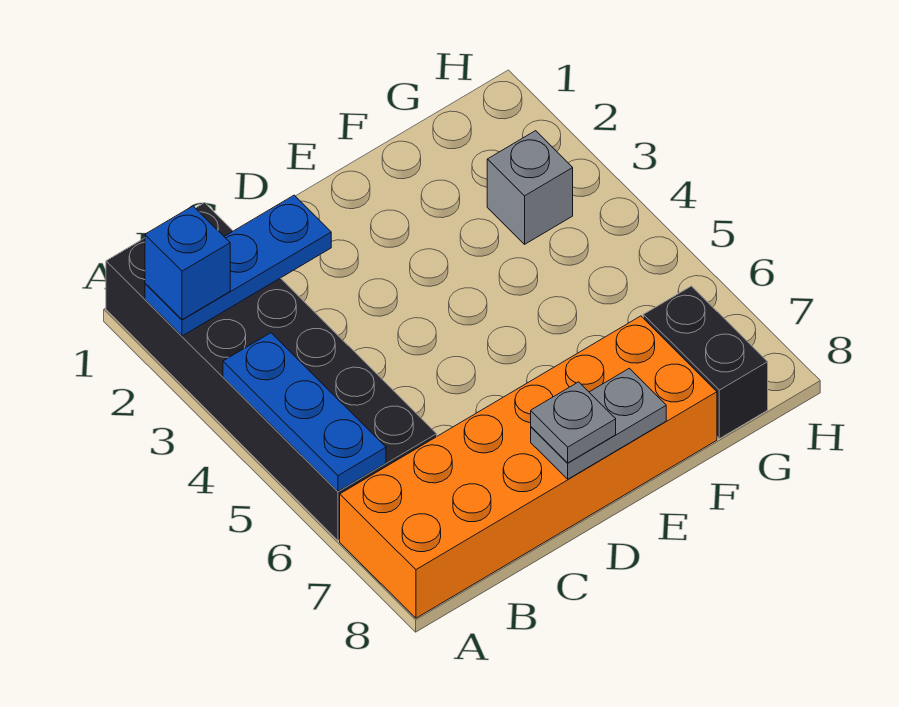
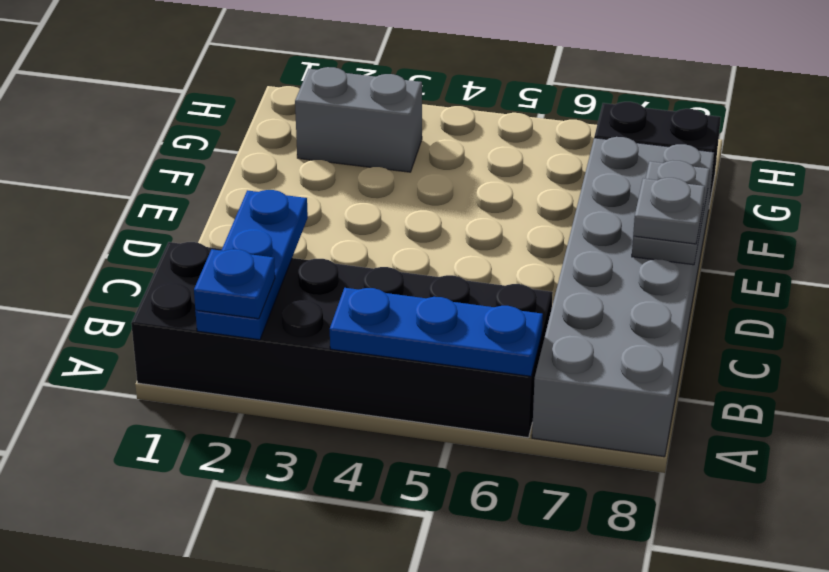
blue brick A2 level 3 -> blue plate A2 level 3
orange brick A7:F8 level 1 -> grey brick A7:F8 level 1
grey brick G3 level 1 -> grey brick G2:G3 level 1

